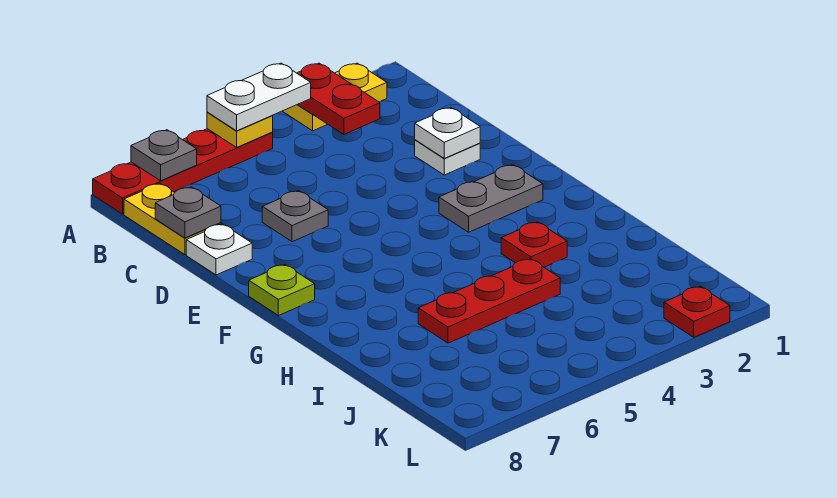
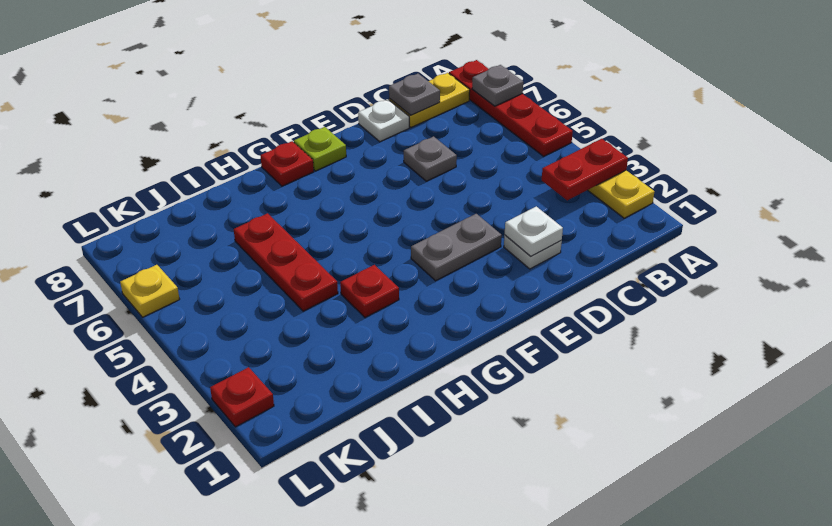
white plate A4:A5 level 3 -> none
yellow plate A5 level 2 -> yellow plate L6 level 1
grey plate F2:F3 level 1 -> grey plate E3:F3 level 1
none -> red plate G8 level 1

